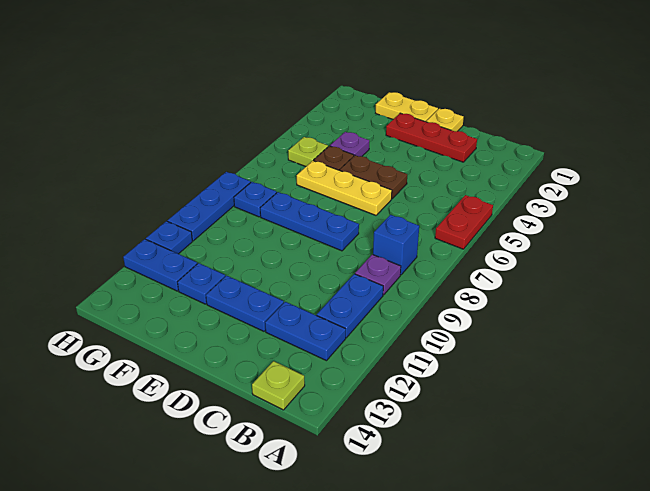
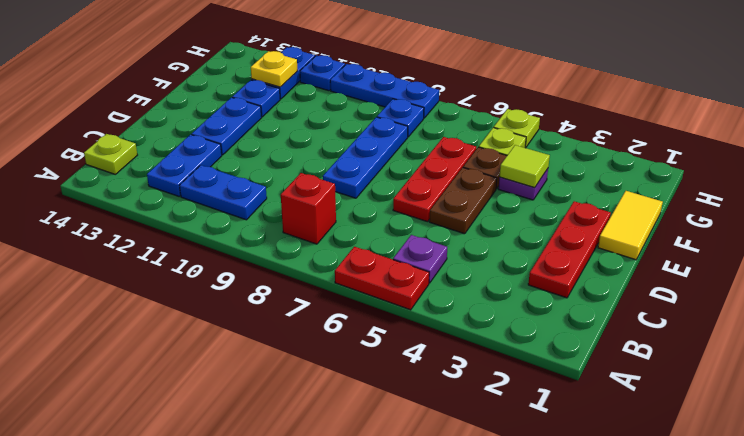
blue brick B8 level 1 -> red brick B8 level 1
purple plate B9 level 1 -> purple plate B5 level 1
yellow plate D1 level 1 -> yellow plate G12 level 2
yellow plate D6:F6 level 1 -> red plate D6:F6 level 1
yellow plate E1:F1 level 1 -> yellow tile E1:F1 level 1
none -> lime tile F4 level 2
none -> lime plate H5 level 1

